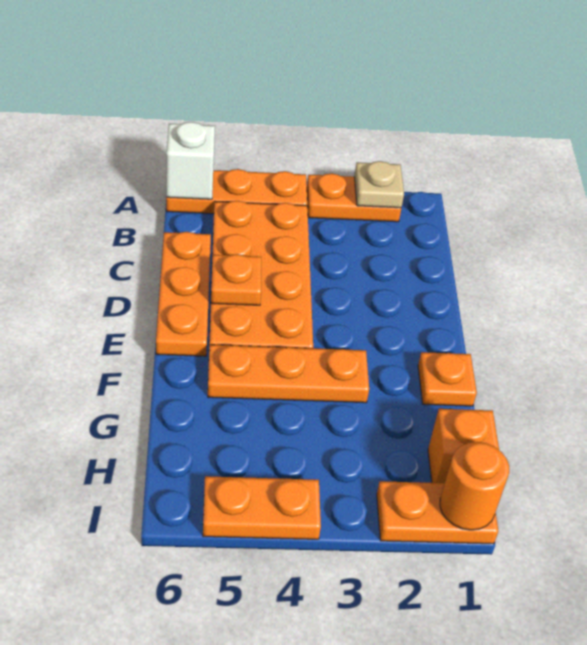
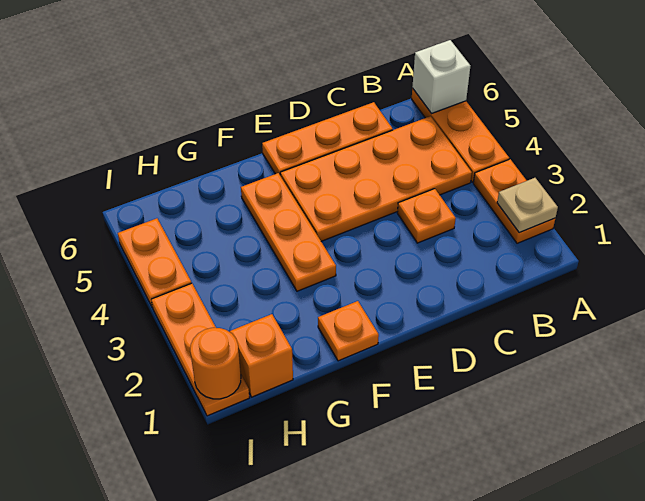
orange plate D5 level 2 -> orange plate C3 level 1
orange plate I1:I2 level 1 -> orange plate I1:I3 level 1

